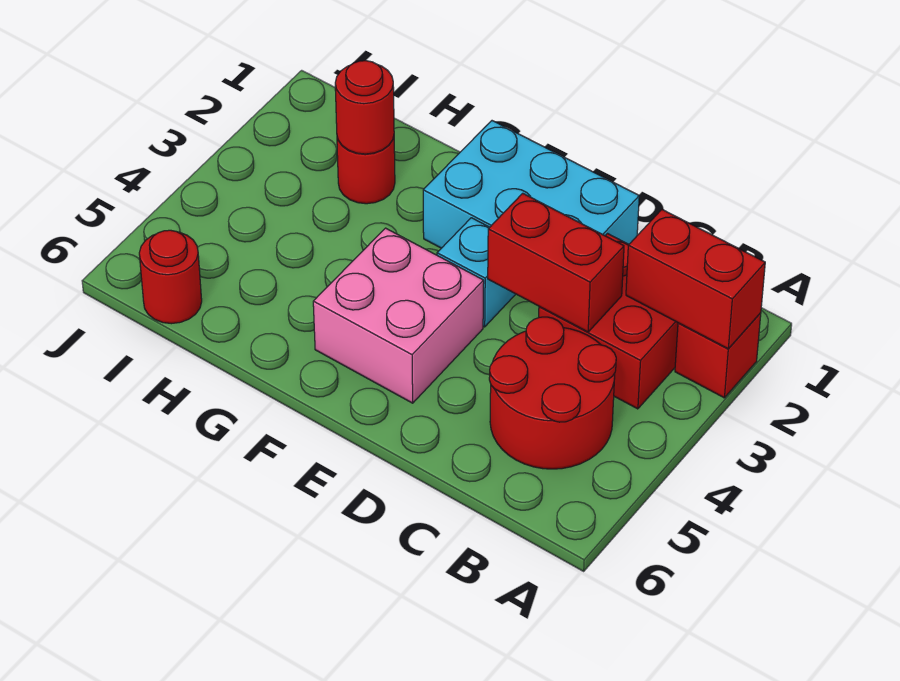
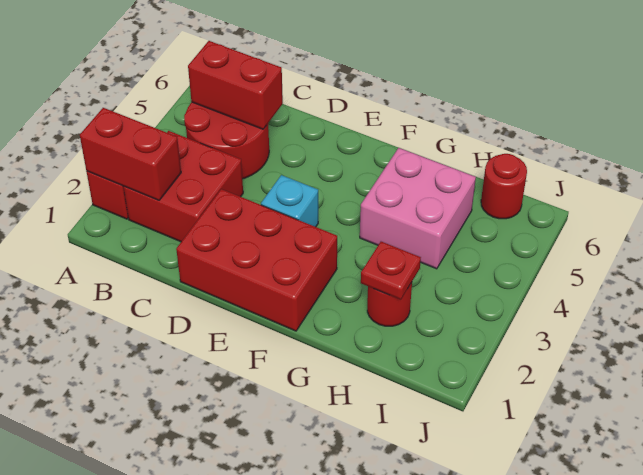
red brick C3:D3 level 2 -> red brick B5:C5 level 2
cyan brick D1:F2 level 1 -> red brick D1:F2 level 1
pink brick E4:F5 level 1 -> pink brick G4:H5 level 1
red round brick H2 level 2 -> red plate H2 level 2

